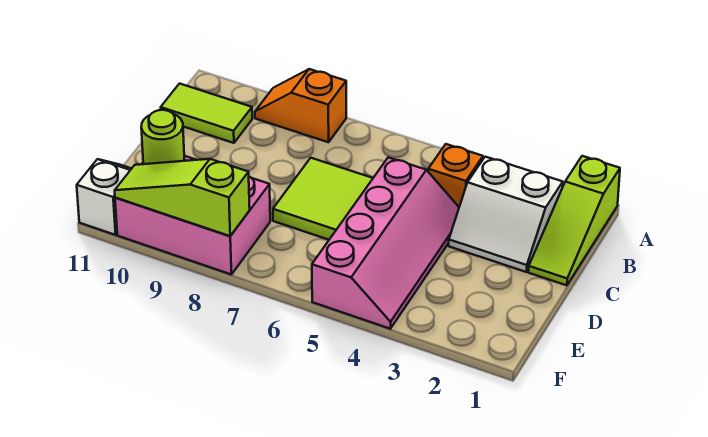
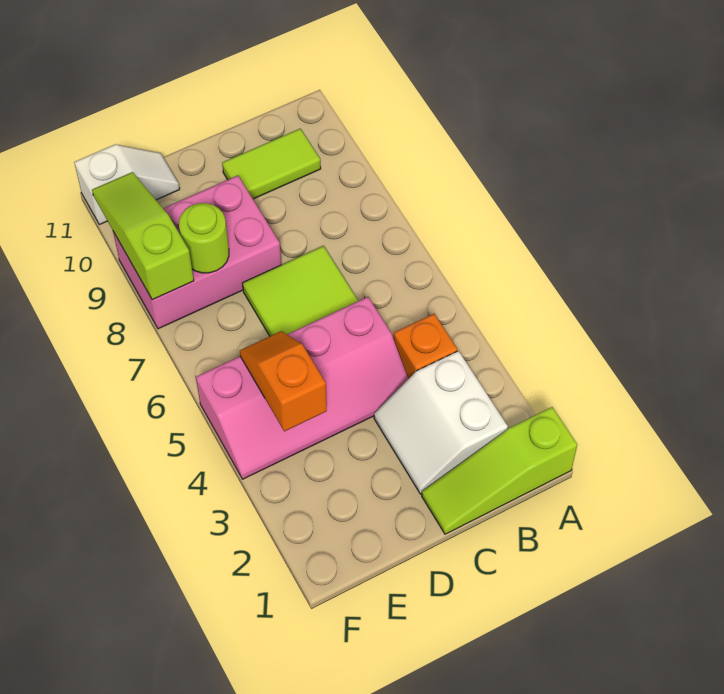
orange slope A8:A9 level 1 top 8 -> orange slope E4:E5 level 2 top 4
lime tile B10:B11 level 1 -> lime tile B10:C10 level 1
pink brick E8:F10 level 1 -> pink brick D8:F9 level 1
lime round brick E10 level 2 -> lime round brick E8 level 2

